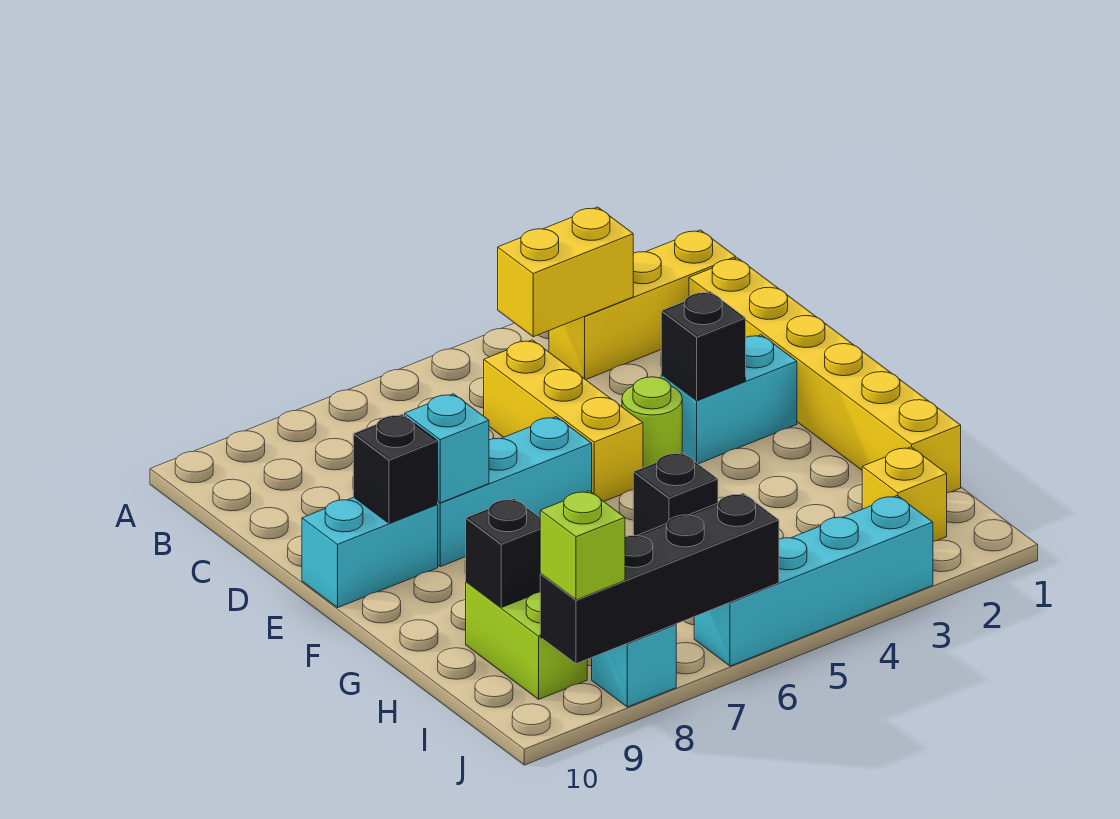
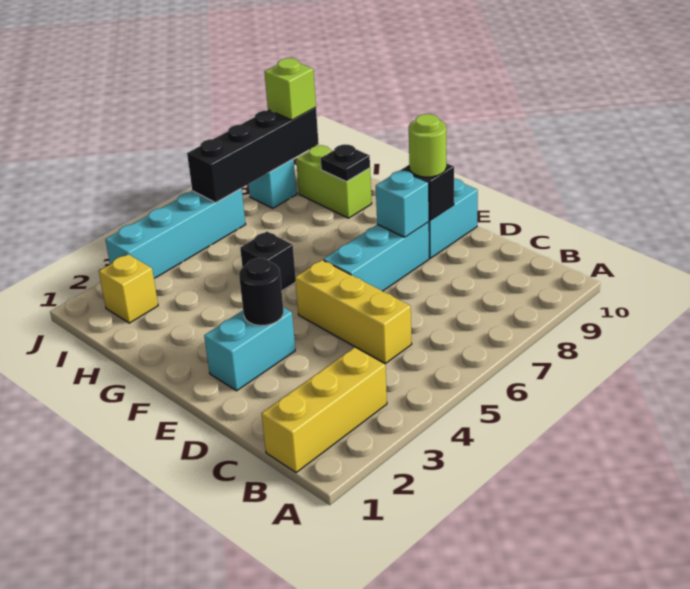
yellow brick B3:B4 level 2 -> none
yellow brick C1:H1 level 1 -> none
black brick E3 level 2 -> black round brick E3 level 2
lime round brick E4 level 1 -> lime round brick E9 level 3
black brick H9 level 2 -> black plate H9 level 2

